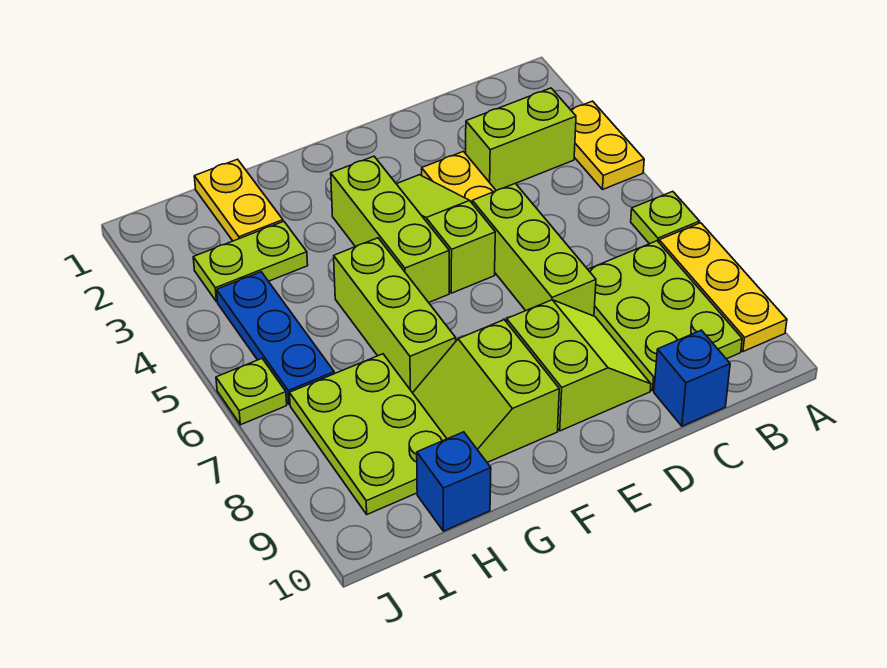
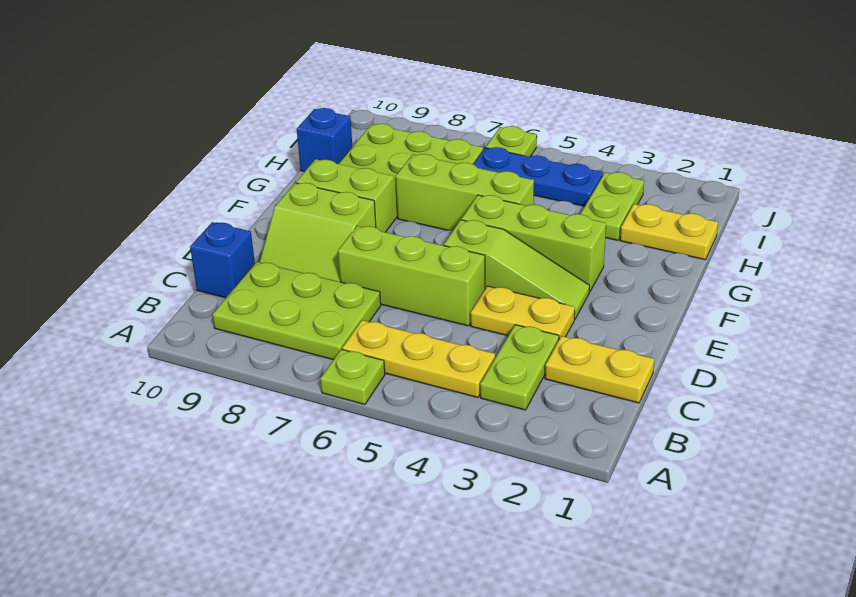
yellow plate A3:A4 level 1 -> yellow plate C1:C2 level 1
yellow plate A7:A9 level 1 -> yellow plate B4:B6 level 1
lime brick B3:C3 level 1 -> lime plate B3:C3 level 1

